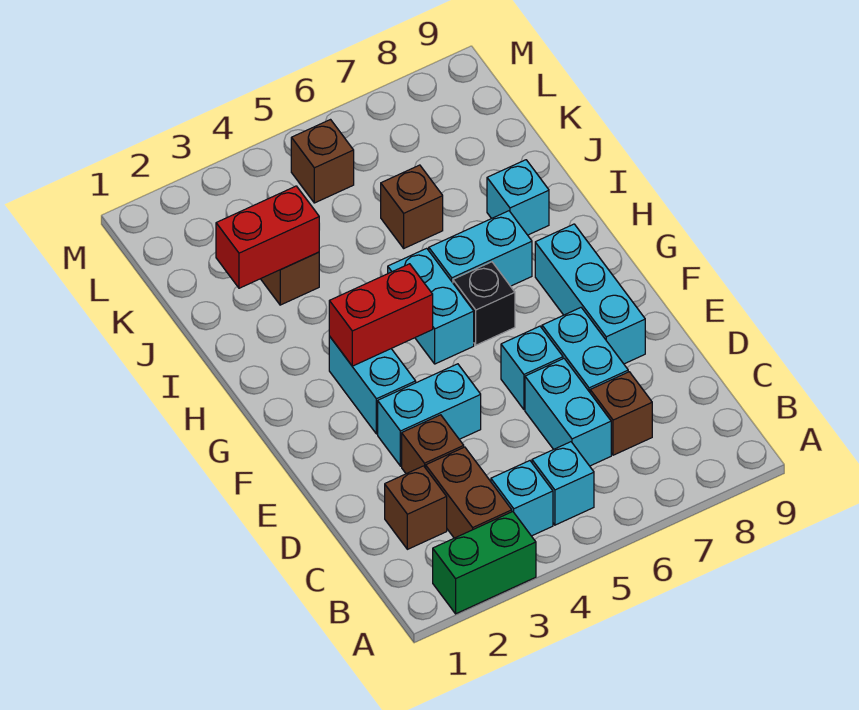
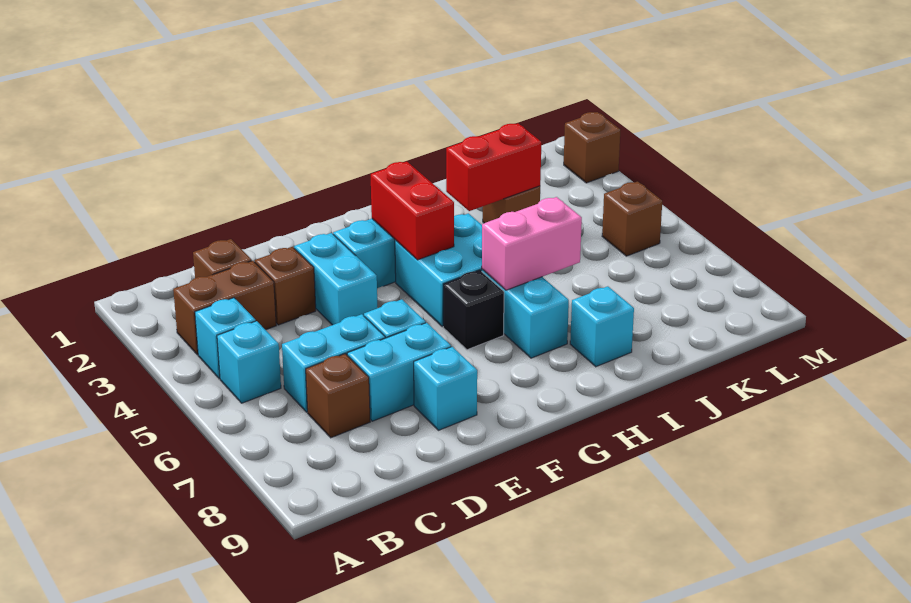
green brick A2:A3 level 1 -> none
cyan brick E8:G8 level 1 -> cyan brick E8 level 1
cyan brick G5:H5 level 1 -> cyan brick G4:H5 level 1
none -> pink brick H6:I6 level 2
red brick J2:J3 level 2 -> red brick I3:J3 level 2
brown brick J6 level 1 -> brown brick M2 level 1

